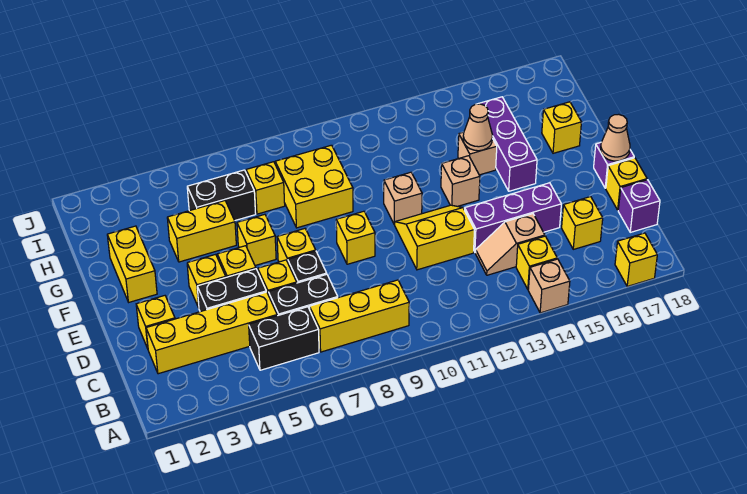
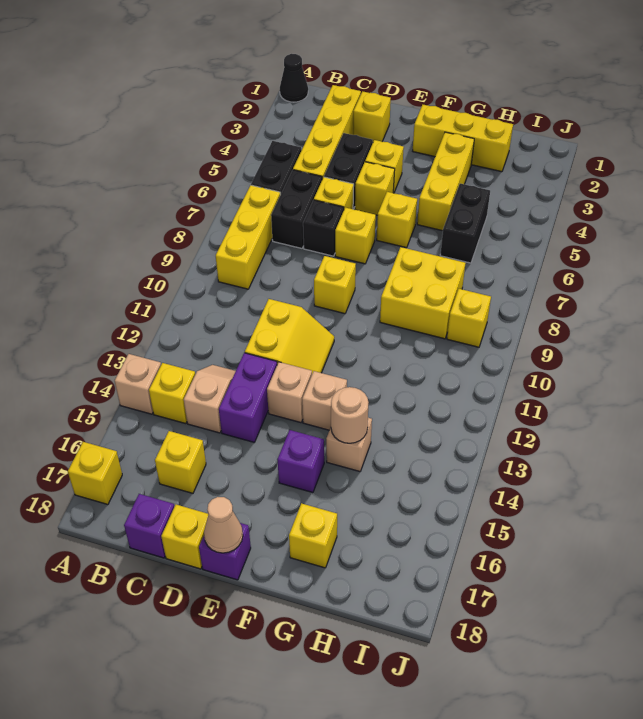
none -> black cone A1 level 1
purple brick D13:D15 level 1 -> purple brick D13:D14 level 1
yellow brick F2:G2 level 1 -> yellow brick F2:H2 level 1
tan brick F11 level 1 -> tan brick E13 level 1
purple brick F15:H15 level 1 -> purple brick F15 level 1
yellow brick G4:G5 level 1 -> yellow brick G3:G5 level 1
tan cone G14 level 2 -> tan round brick G14 level 2
yellow brick H7 level 1 -> yellow brick I9 level 1

